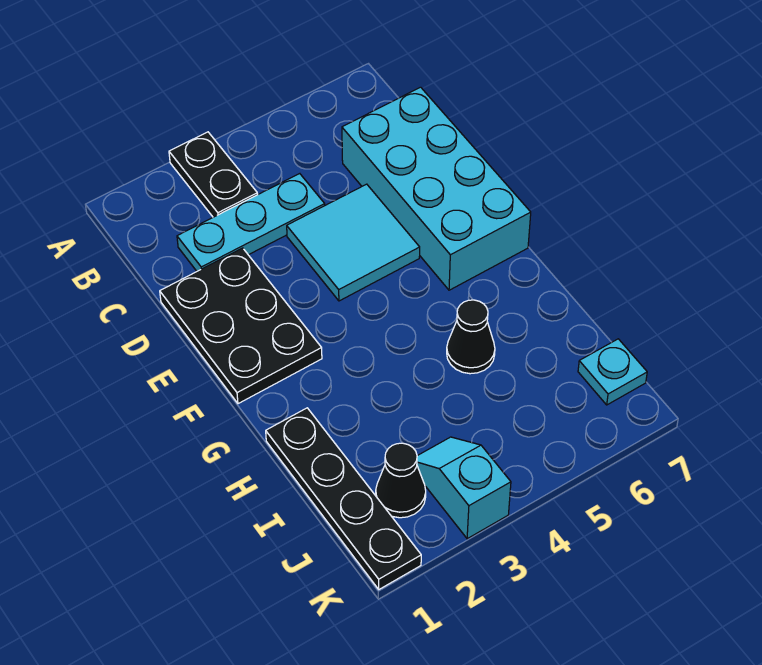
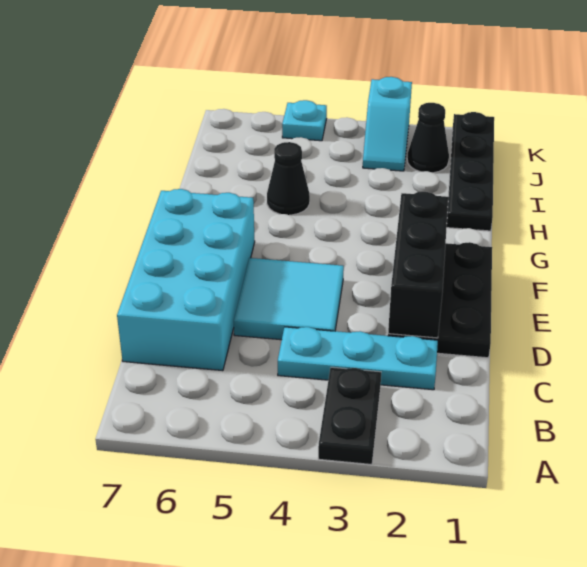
none -> black brick D2:F2 level 2
cyan plate J7 level 1 -> cyan plate K5 level 1

